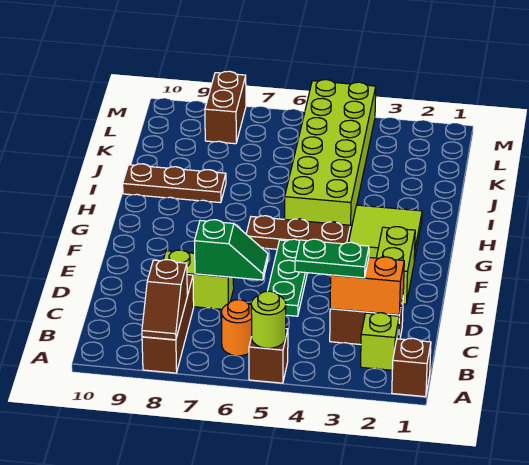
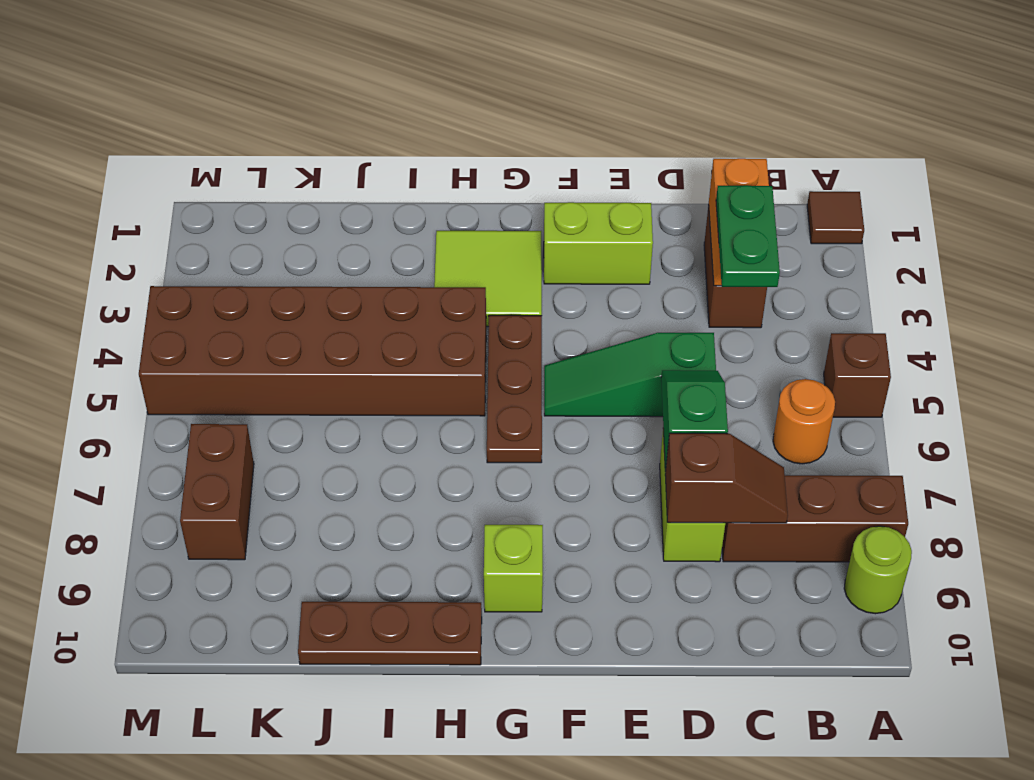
brown brick A1 level 1 -> brown tile A1 level 1
lime round brick A5 level 2 -> lime round brick A9 level 1
brown slope A8:B8 level 2 top B -> brown slope C8:D8 level 2 top D
lime brick B2 level 1 -> lime brick G9 level 1
green plate D5:F5 level 1 -> green slope D5:F5 level 1 top D
lime brick H4:M5 level 1 -> brown brick H4:M5 level 1
brown plate I8:I10 level 1 -> brown plate H10:J10 level 1
brown brick L8:M8 level 1 -> brown brick L7:L8 level 1

